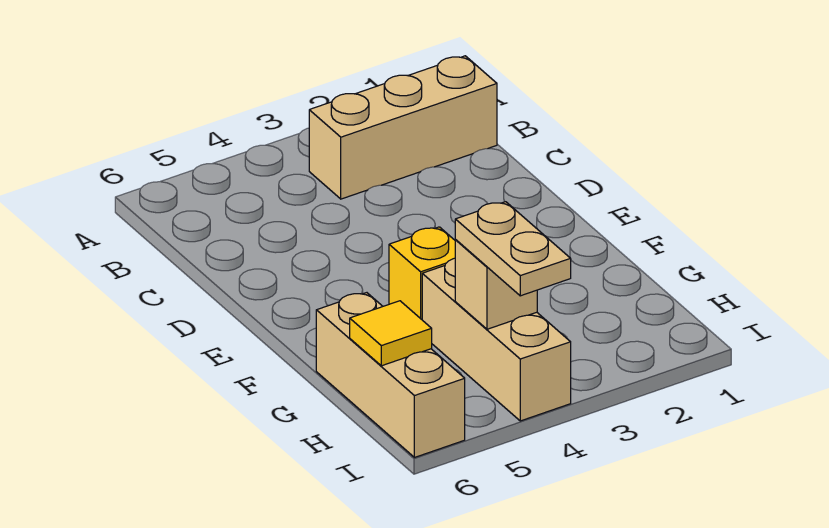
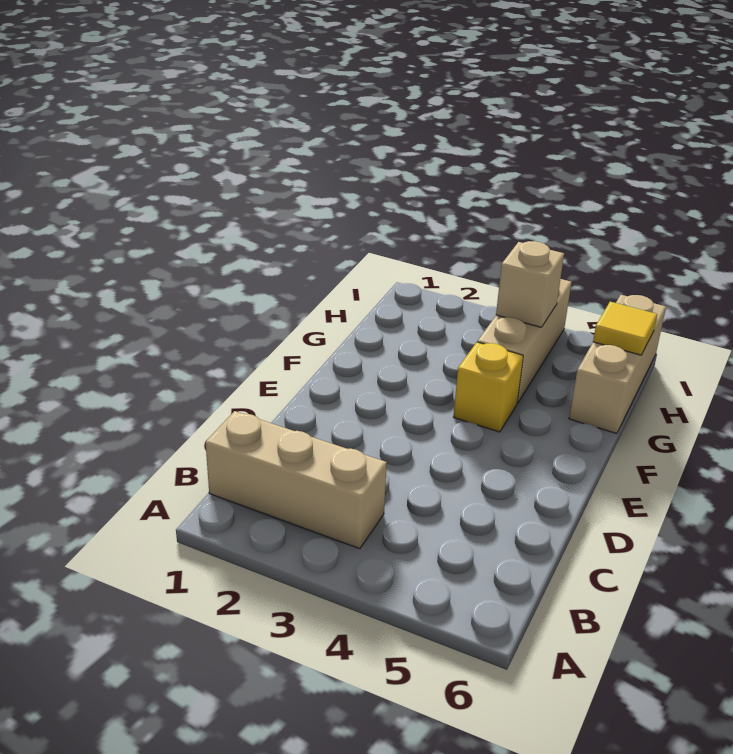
tan plate H4:I4 level 3 -> none

